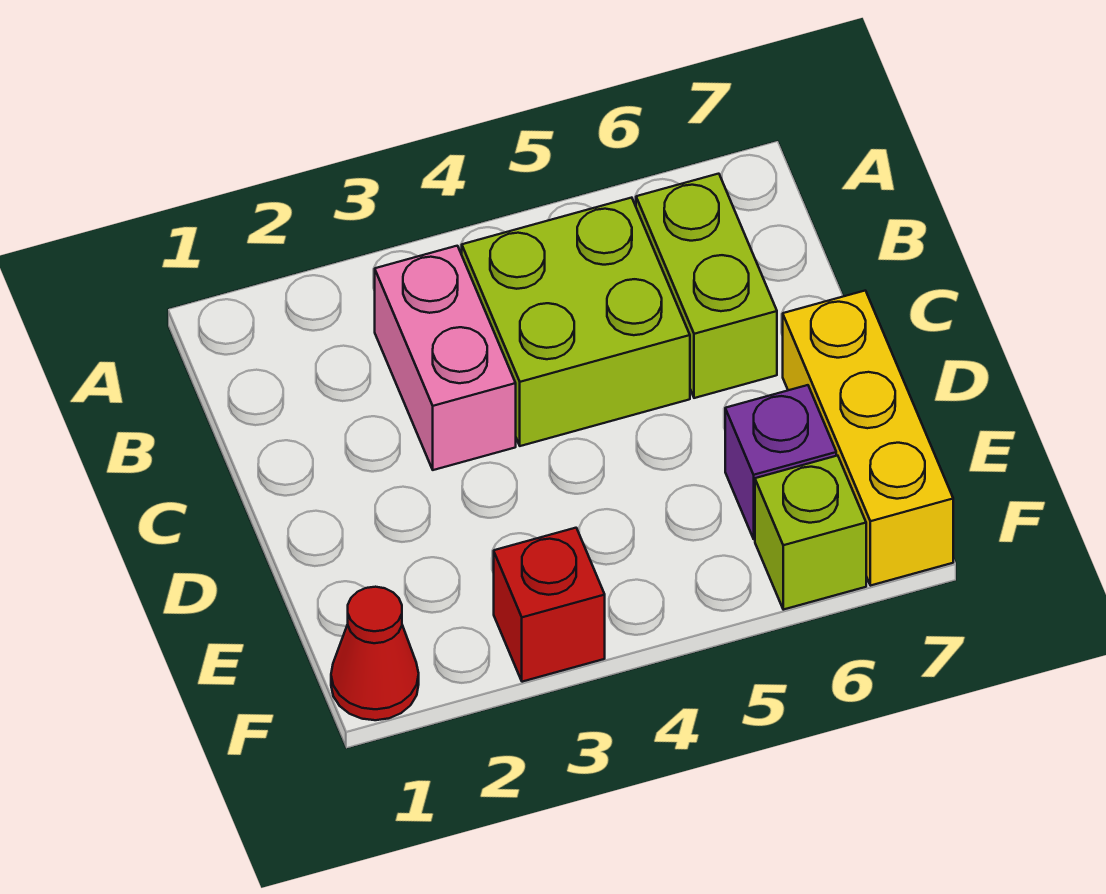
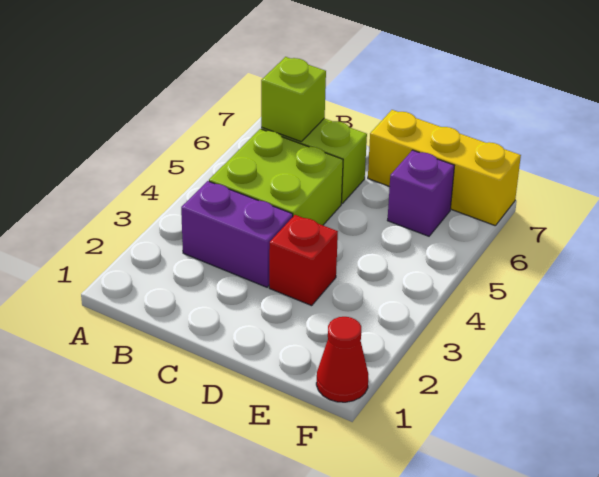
pink brick B3:C3 level 1 -> purple brick B3:C3 level 1
red brick F3 level 1 -> red brick D3 level 1
lime brick F6 level 1 -> lime brick B6 level 2

